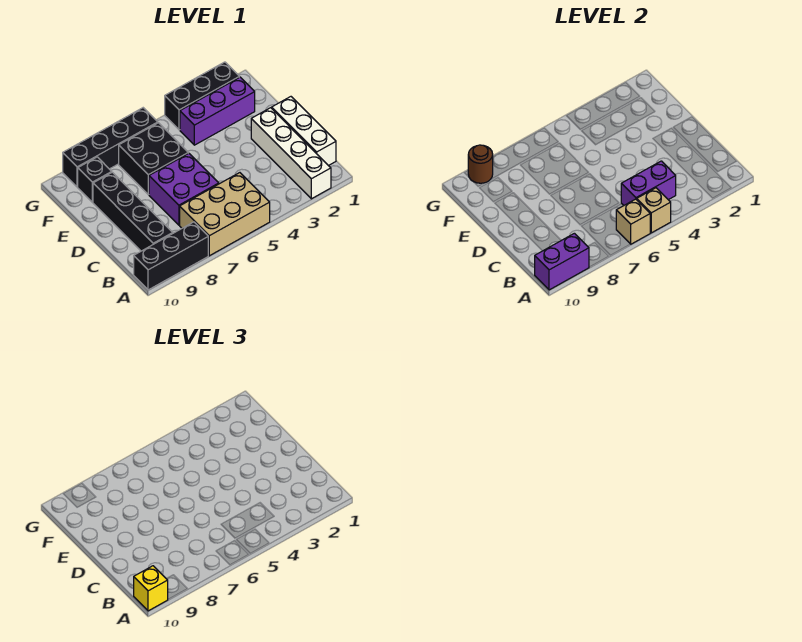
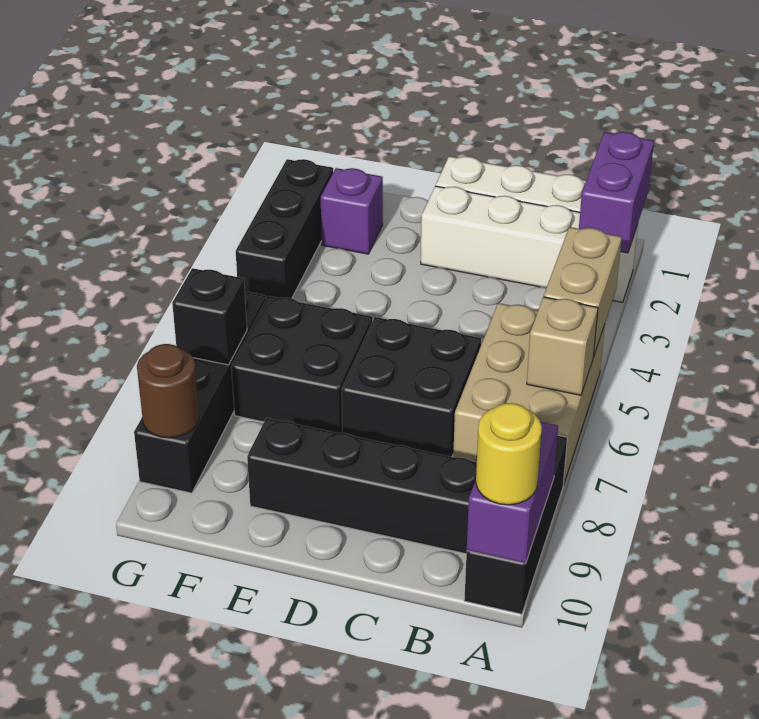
tan brick A5 level 2 -> tan brick A4:A5 level 2
yellow brick A10 level 3 -> yellow round brick A10 level 3
purple brick B4:B5 level 2 -> purple brick A1:A2 level 2
purple brick C6:D7 level 1 -> black brick C6:D7 level 1
purple brick F2:F4 level 1 -> purple brick F2 level 1
black brick F9 level 1 -> black brick G7 level 2

